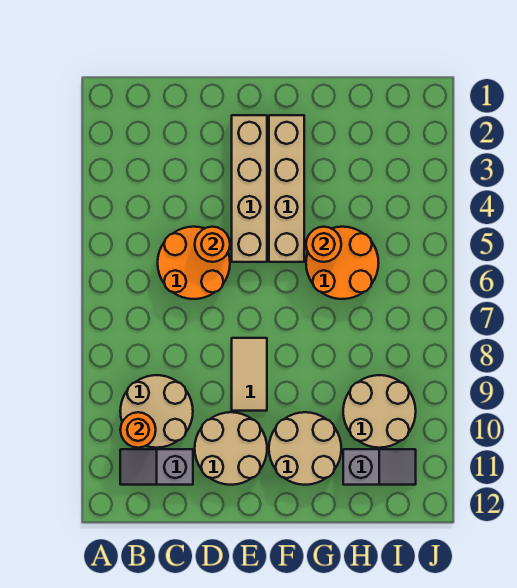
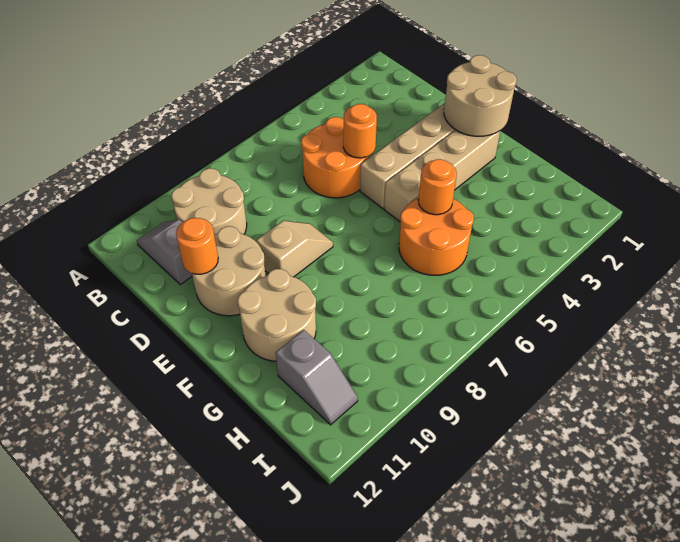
orange round brick B10 level 2 -> orange round brick D11 level 2
tan tile E8:E9 level 1 -> tan slope E8:E9 level 1 top 9
tan round brick H9:I10 level 1 -> tan round brick E1:F2 level 2

